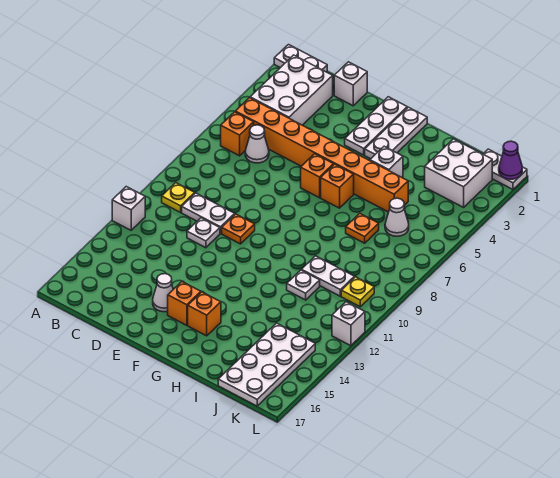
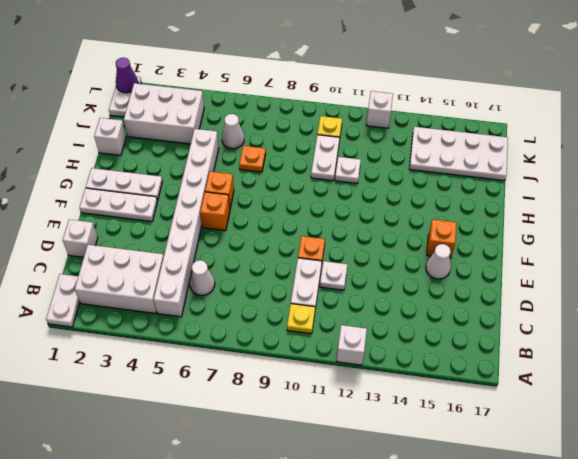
orange brick B5:I5 level 1 -> white brick B5:I5 level 1
orange brick B6 level 1 -> none
orange brick G15 level 1 -> none
white brick H4 level 1 -> white brick I1 level 1
white brick J2:K3 level 1 -> white brick J2:K4 level 1

